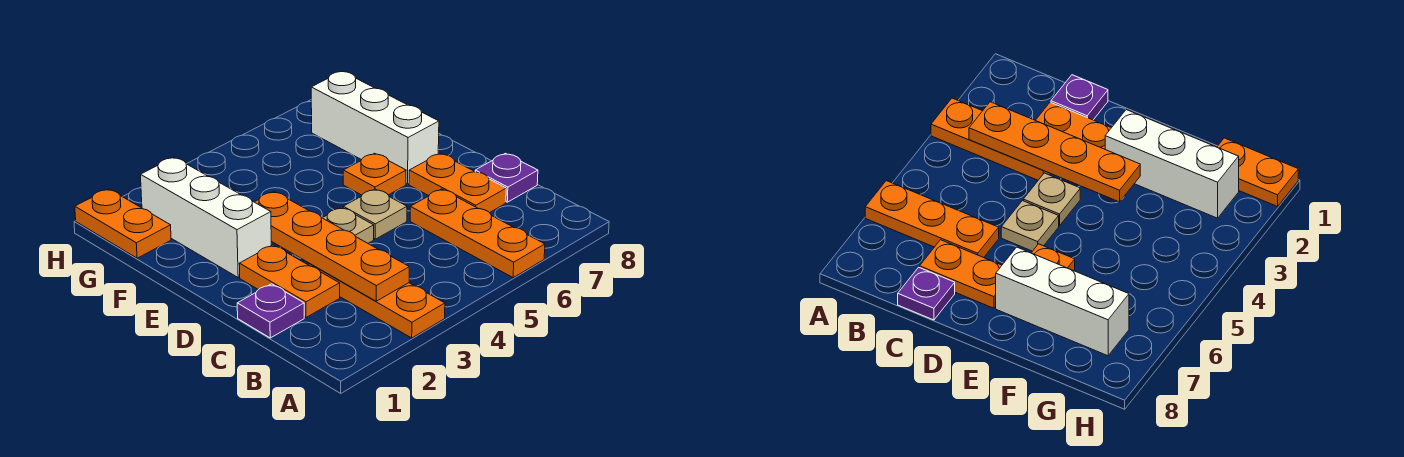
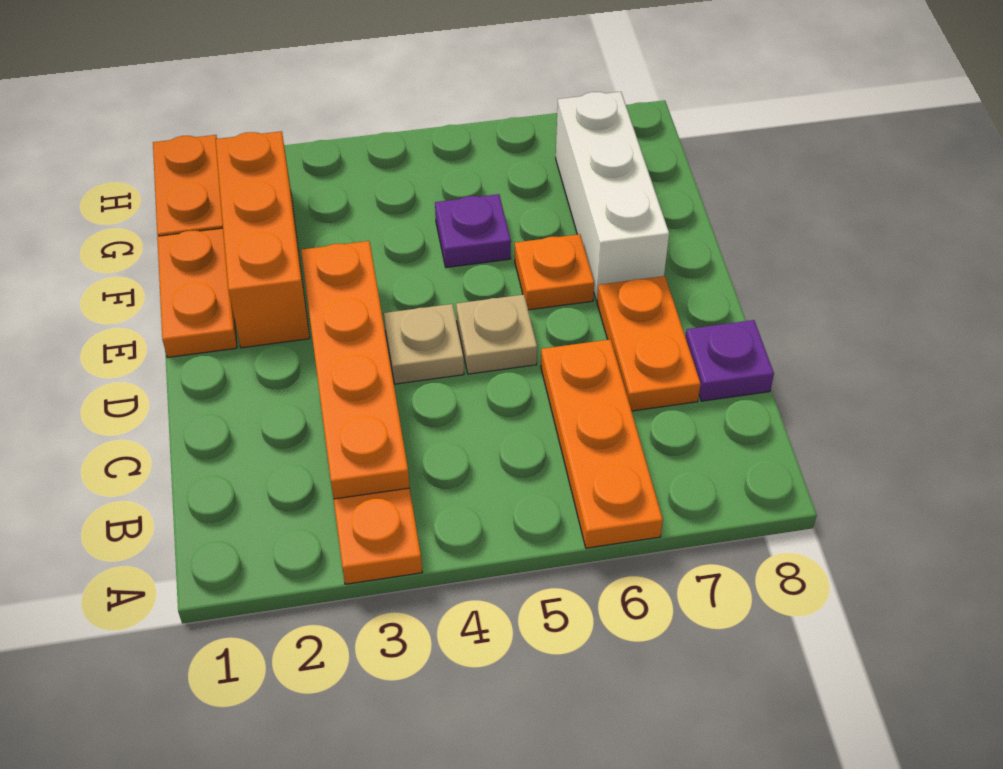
purple plate C1 level 1 -> purple plate F5 level 1
orange plate C2:D2 level 1 -> orange plate E1:F1 level 1
white brick E2:G2 level 1 -> orange brick E2:G2 level 1

